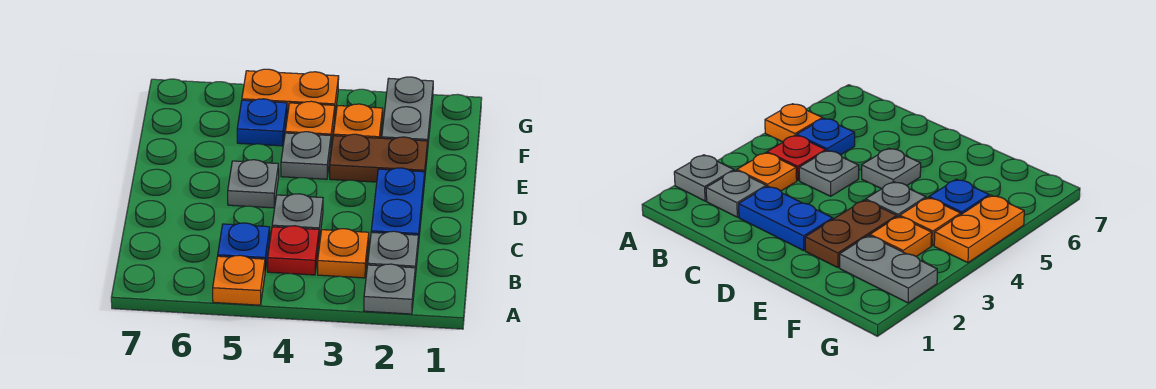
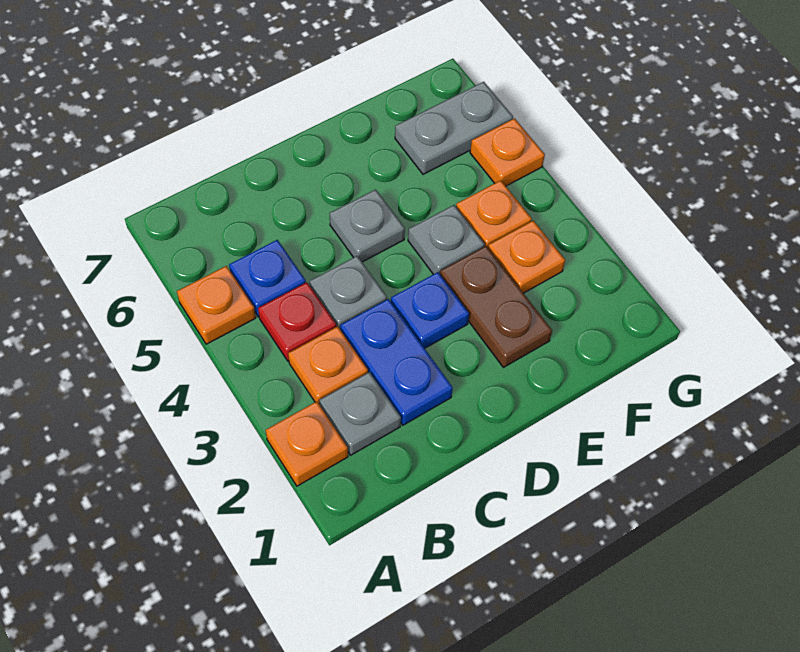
grey plate A2 level 1 -> orange plate A2 level 1
blue plate C2:D2 level 1 -> blue plate C2:C3 level 1
grey plate F2:G2 level 1 -> grey plate F6:G6 level 1
blue plate F5 level 1 -> blue plate D3 level 1
orange plate G4:G5 level 1 -> orange plate G5 level 1

